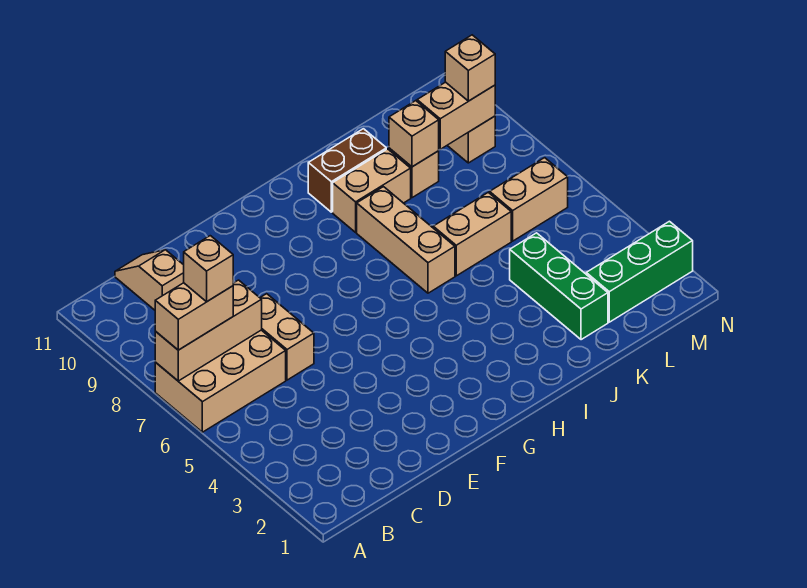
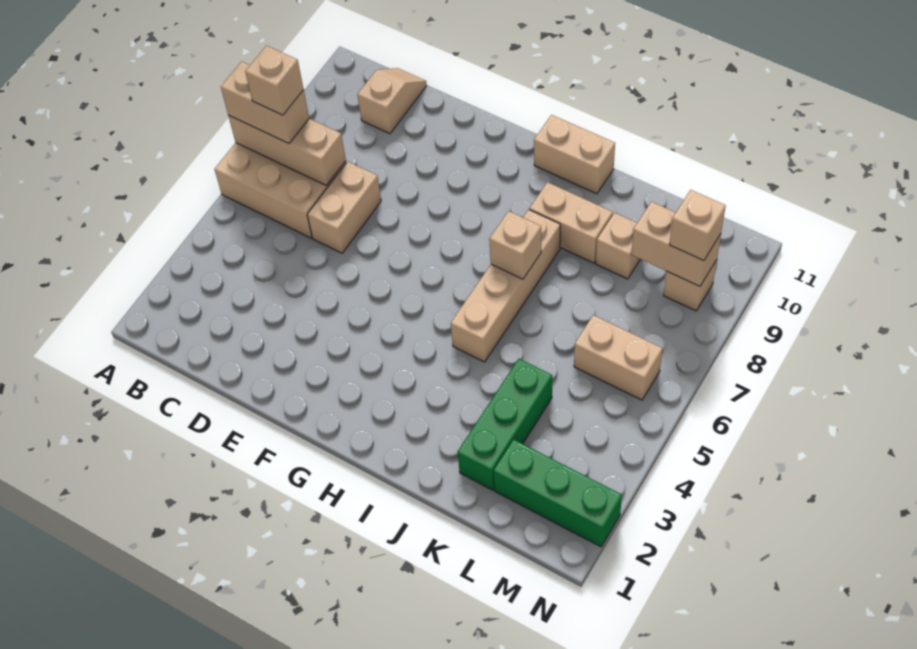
tan brick I6:I8 level 1 -> tan brick I5:I8 level 1
brown brick I10:J10 level 1 -> none
tan brick J6:K6 level 1 -> tan brick H11:I11 level 1
tan brick K9 level 2 -> tan brick I7 level 2

